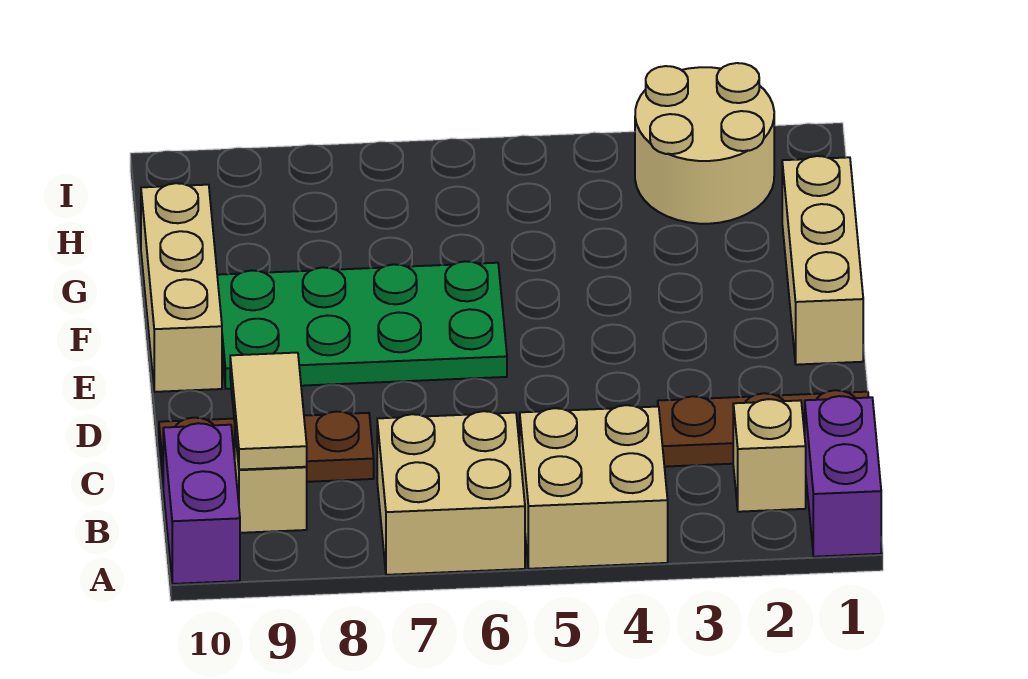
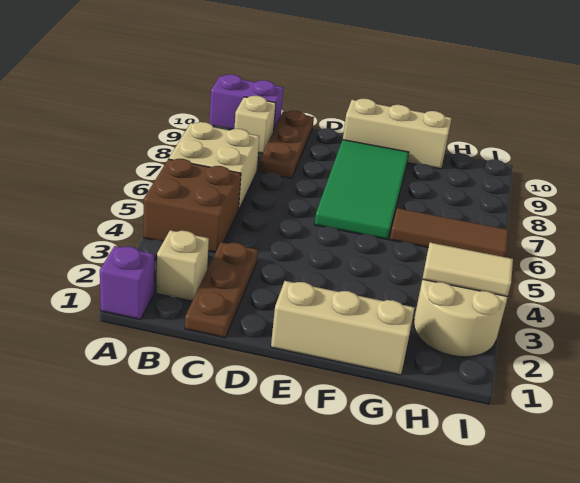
purple brick A1:B1 level 1 -> purple brick A1 level 1
tan brick A4:B5 level 1 -> brown brick A4:B5 level 1
tan tile B9:C9 level 2 -> tan tile H3:I3 level 2
green plate E6:F9 level 1 -> green tile E6:F9 level 1
none -> brown tile G6:I6 level 1

